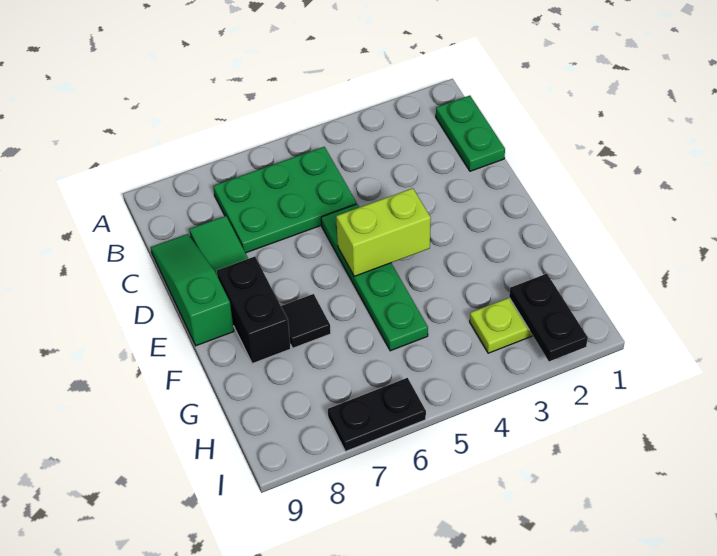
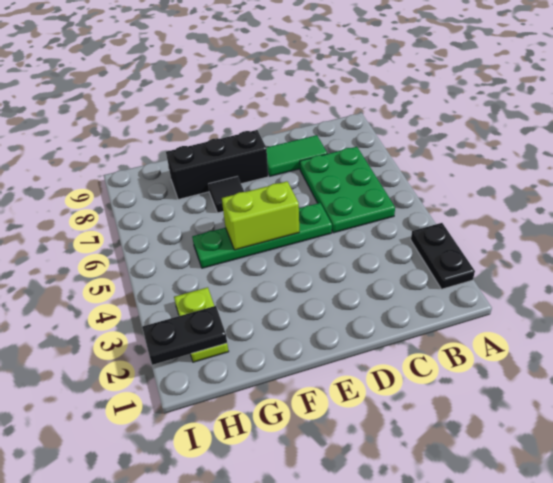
green plate B1:C1 level 1 -> none
green slope C9:E9 level 1 top E -> none
lime brick E4:E5 level 2 -> lime brick E5:F5 level 2
black brick E8:F8 level 1 -> black brick E8:G8 level 1
black plate I6:I7 level 1 -> black plate A2:A3 level 1

